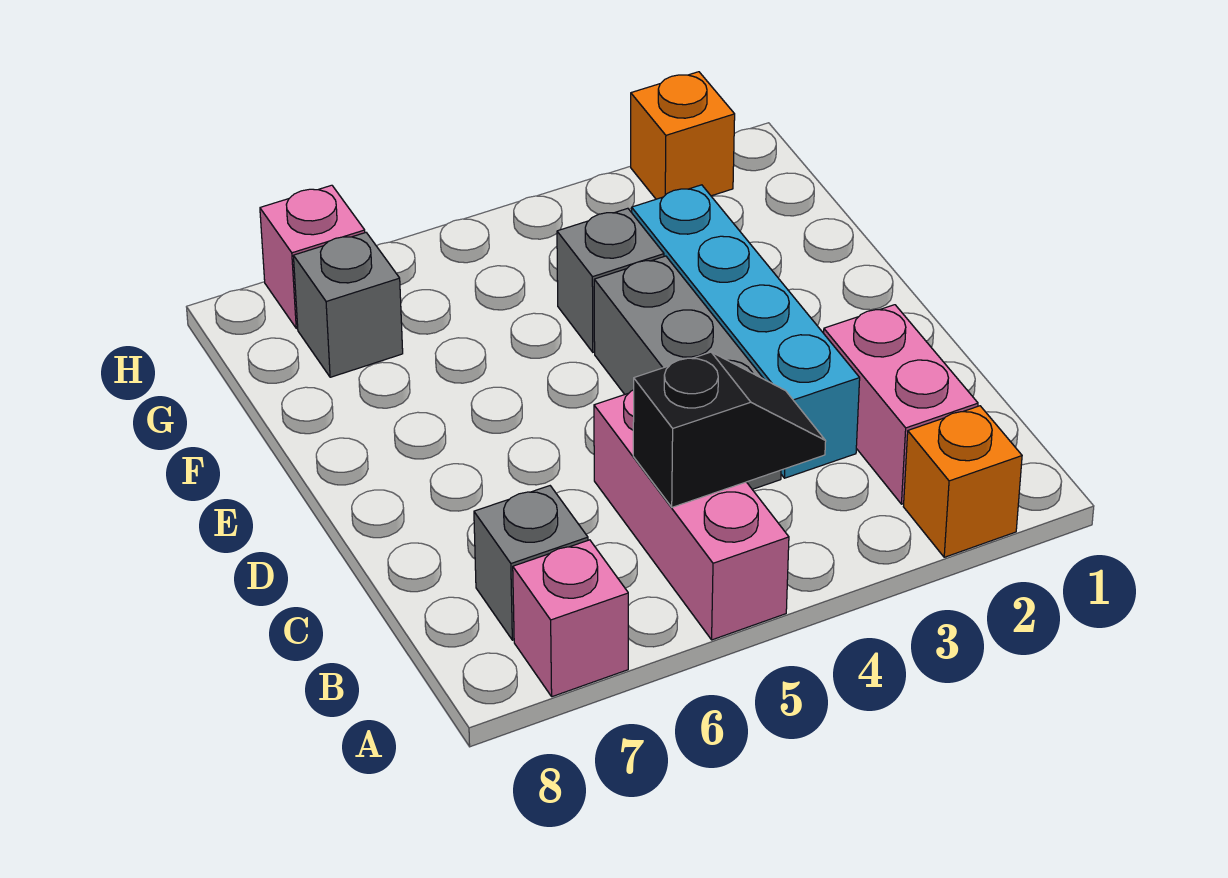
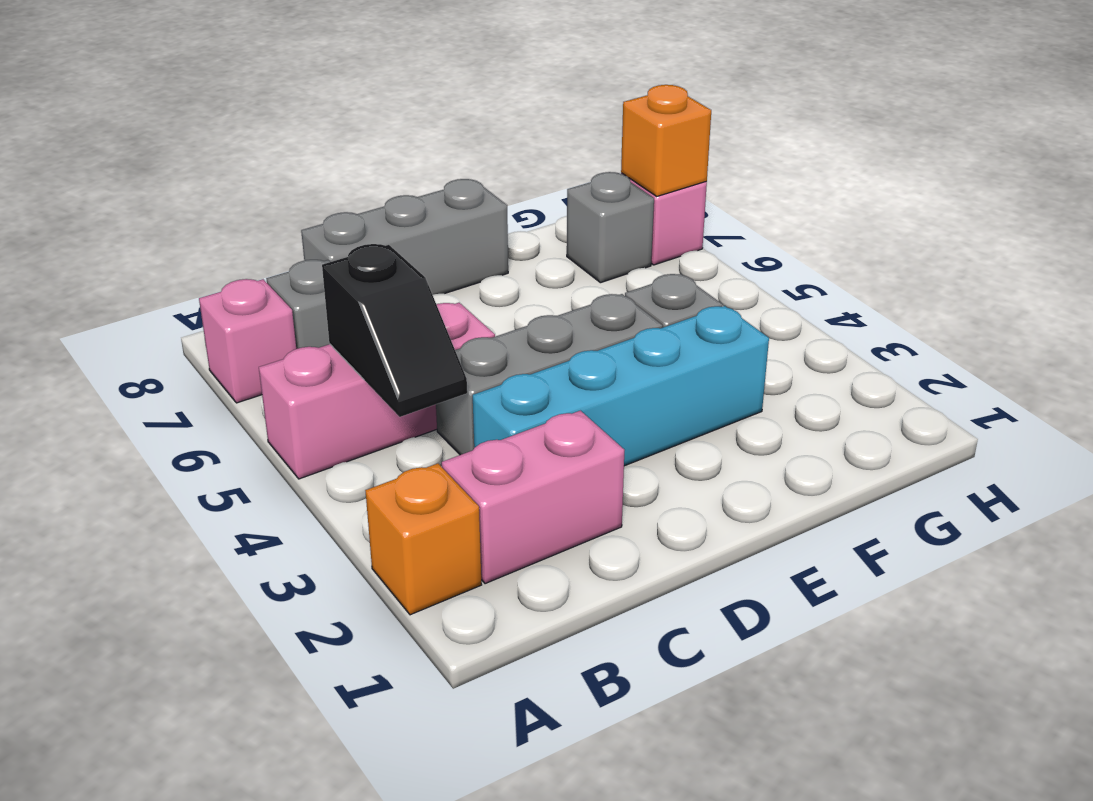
none -> grey brick C8:E8 level 1
orange brick H2 level 1 -> orange brick H7 level 2

